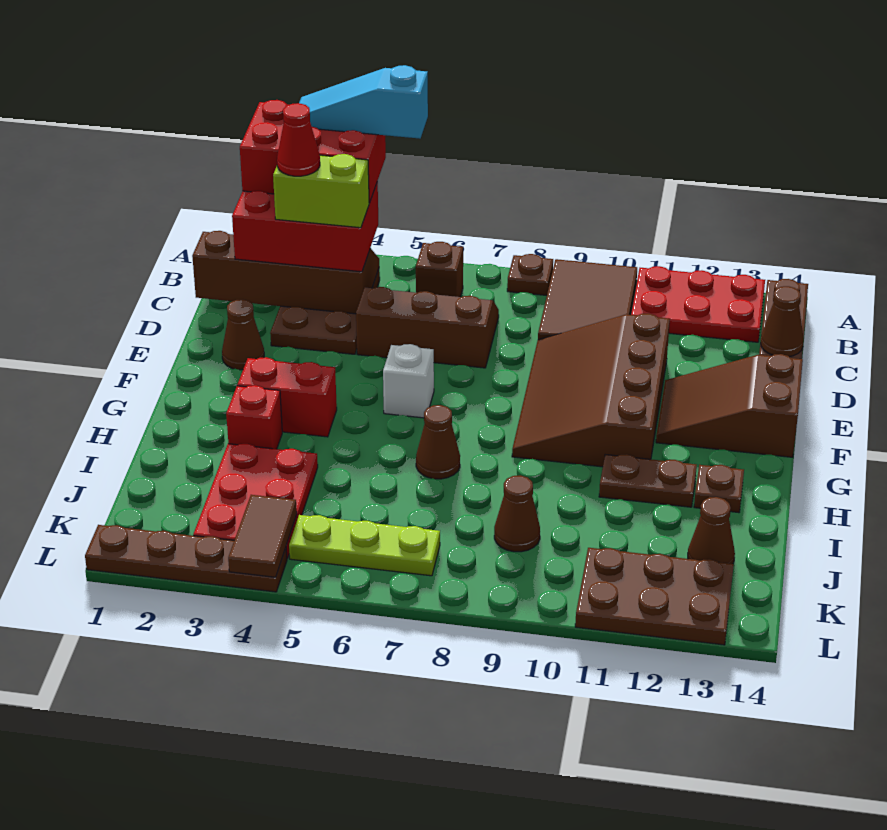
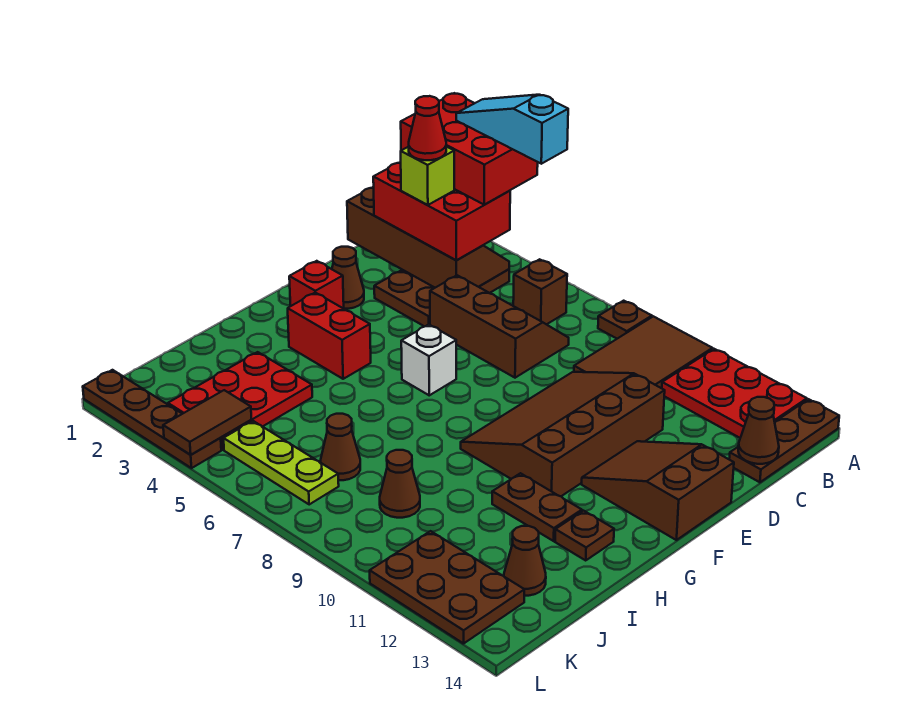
lime brick C3:C4 level 4 -> lime brick C3 level 4
red brick H3 level 1 -> red brick F2 level 1
brown cone H7 level 1 -> brown cone J7 level 1

